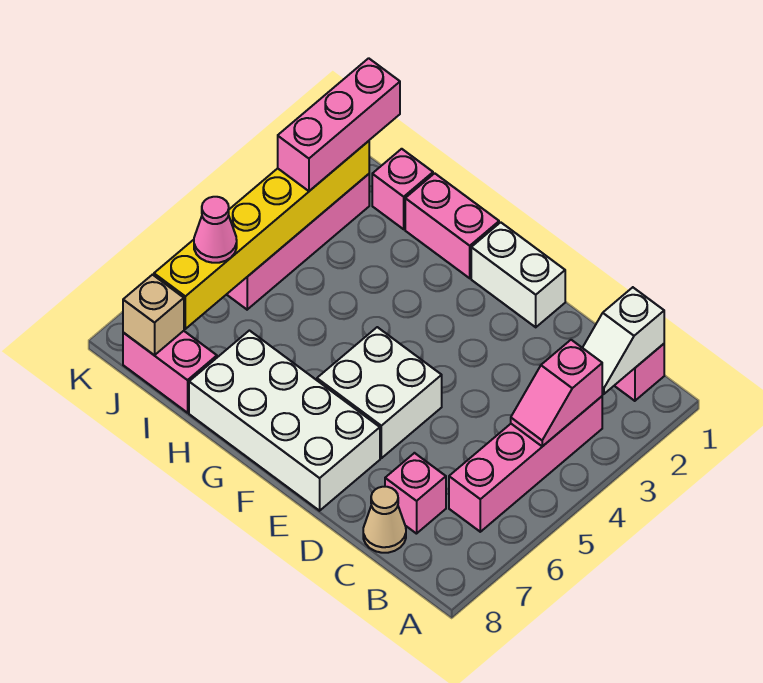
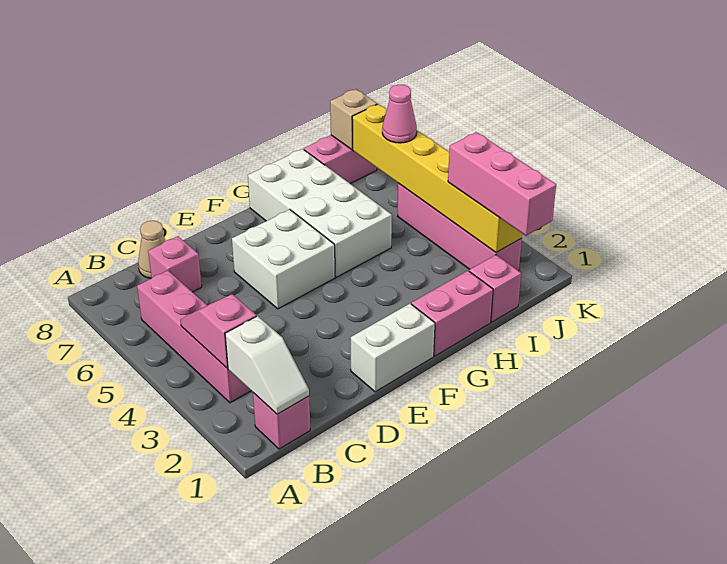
white slope B1:B2 level 2 top 1 -> white slope B1:B2 level 2 top 2
white brick E7:H8 level 1 -> white brick G5:H8 level 1

